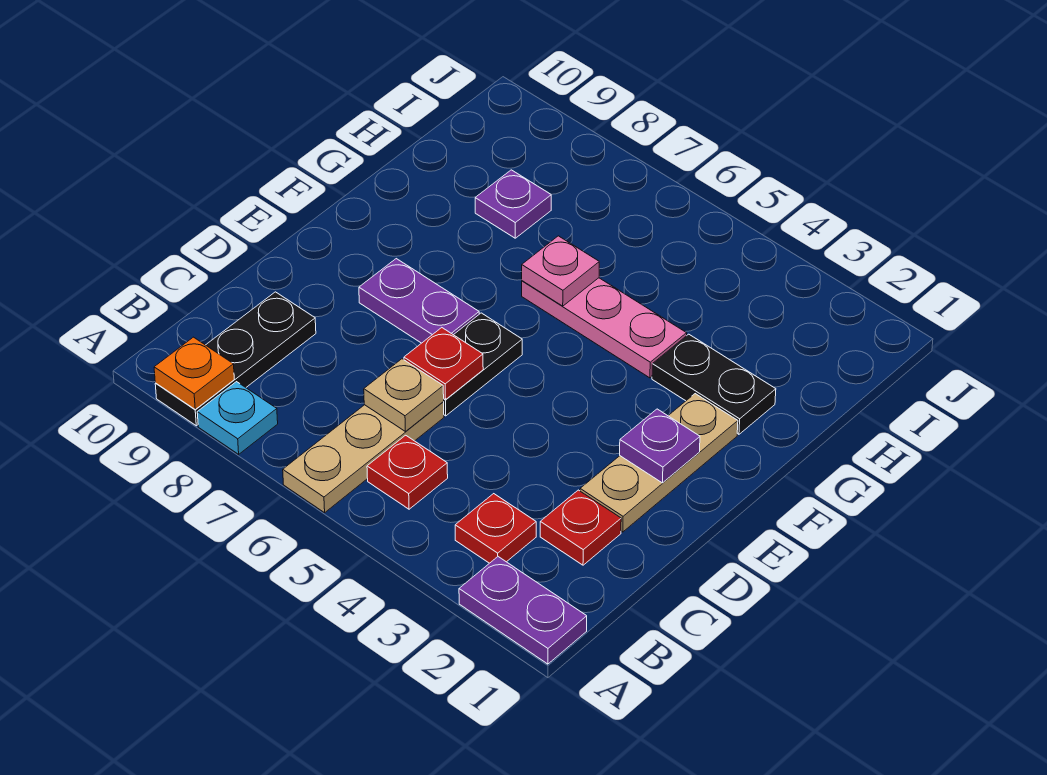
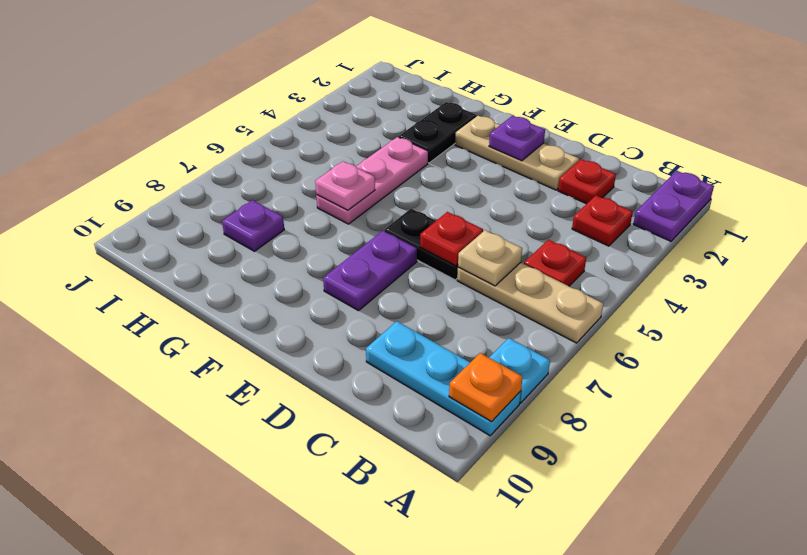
black plate A9:C9 level 1 -> cyan plate A9:C9 level 1

